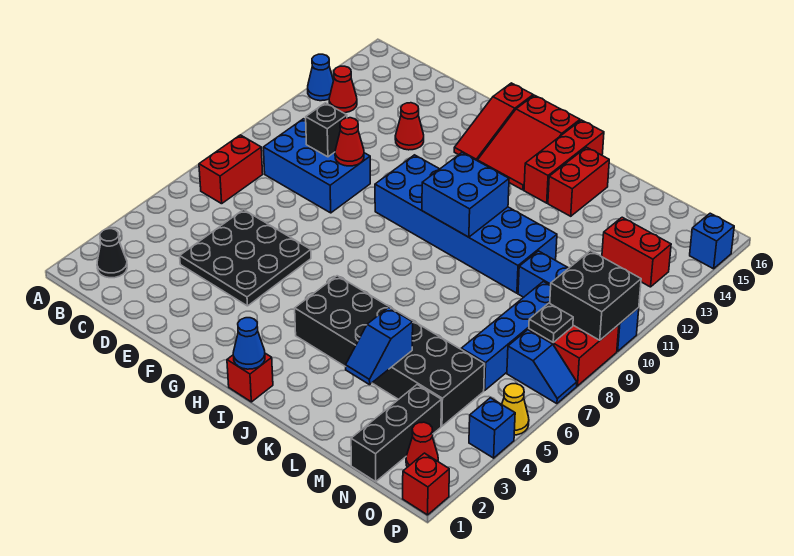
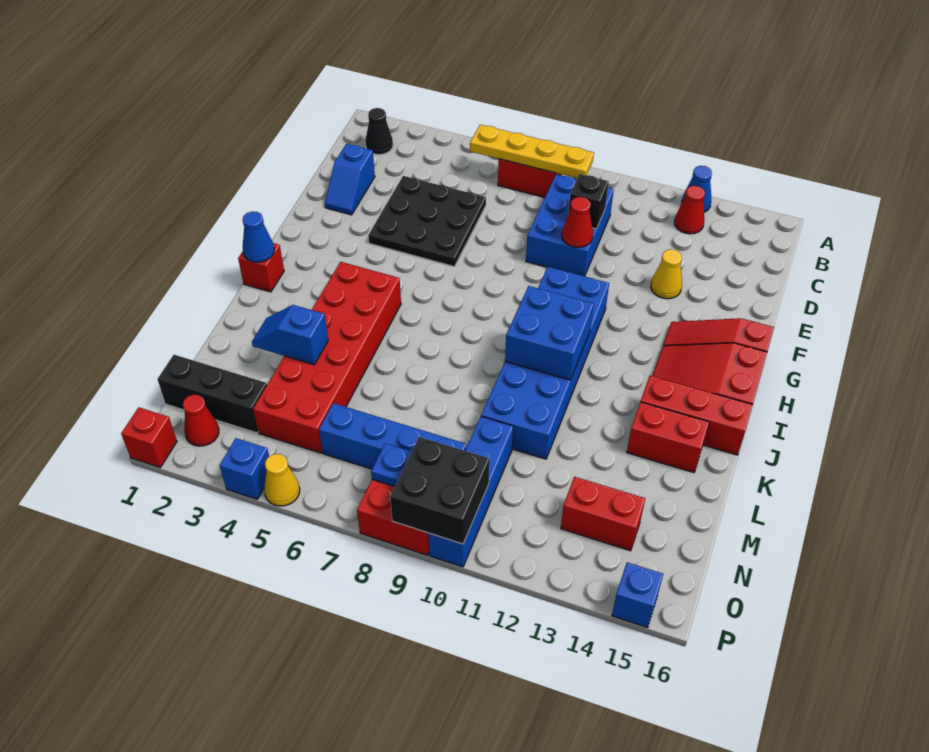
none -> yellow plate B6:B9 level 2
red cone E13 level 1 -> yellow cone E13 level 1
black brick I4:N5 level 1 -> red brick I4:N5 level 1
red brick N13:O13 level 1 -> red brick N13:N14 level 1
blue slope O7:P7 level 1 top O -> blue slope D2:E2 level 1 top D
black plate O8 level 2 -> blue plate O8 level 2

